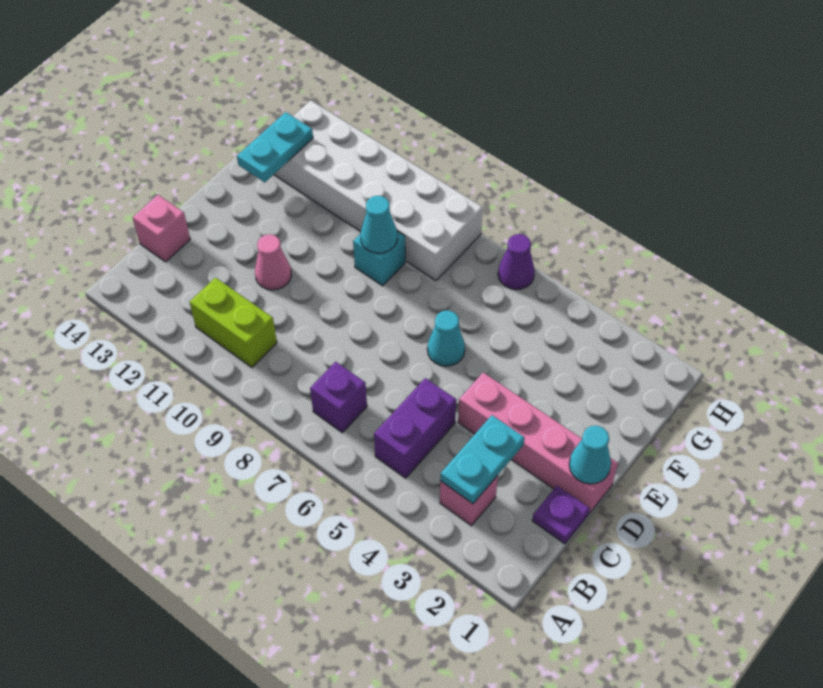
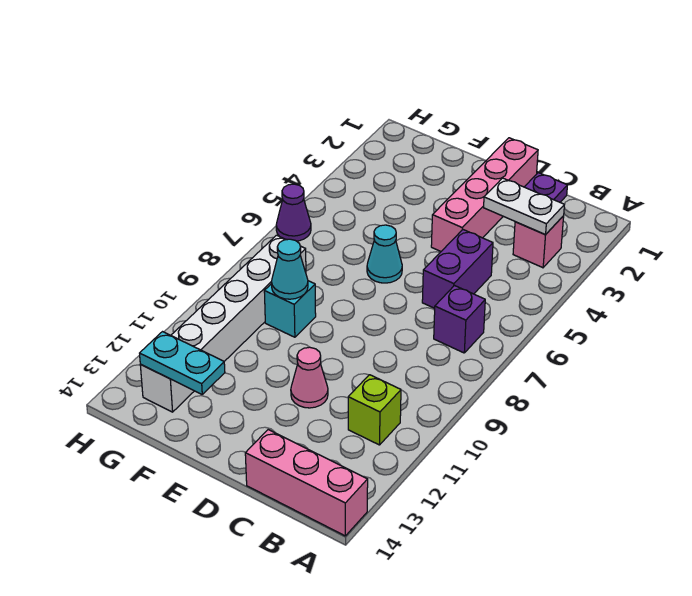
cyan plate B3:C3 level 2 -> white plate B3:C3 level 2
purple brick B5:C5 level 1 -> purple brick C5:C6 level 1
lime brick B10:B11 level 1 -> lime brick B11 level 1
pink brick C14 level 1 -> pink brick A14:C14 level 1
cyan cone D1 level 2 -> none
white brick G8:H13 level 1 -> white brick G8:G13 level 1

